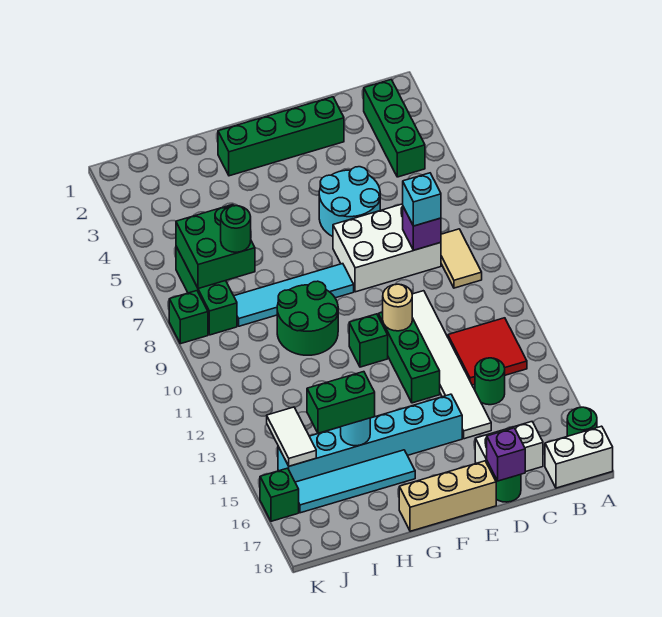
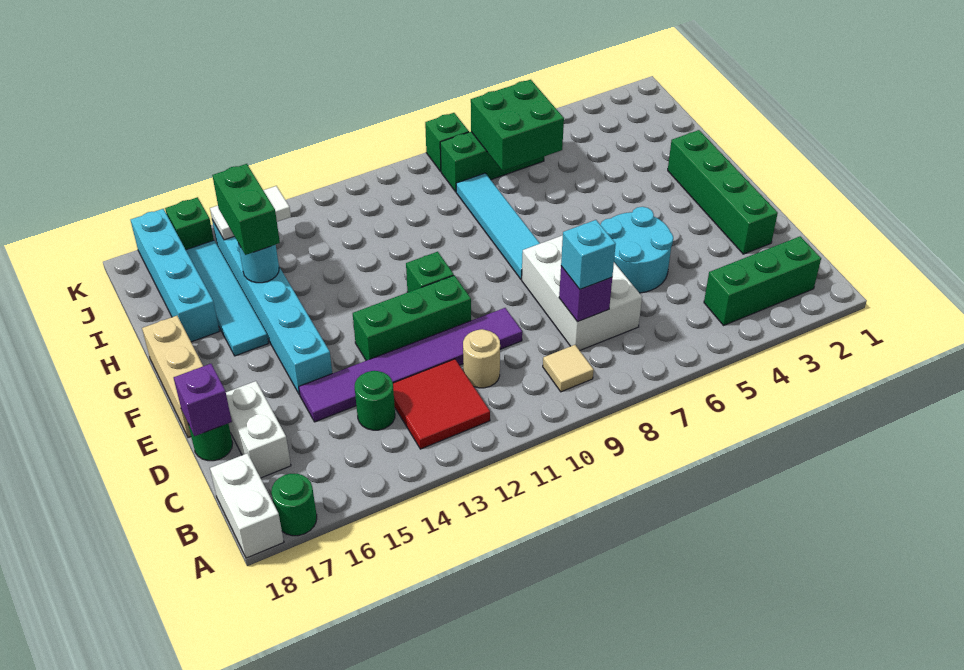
tan tile B8:B9 level 1 -> tan tile B9 level 1
white tile D10:D15 level 1 -> purple tile D10:D15 level 1
tan round brick E11 level 2 -> tan round brick C11 level 1
green round brick G9:H10 level 1 -> none
none -> cyan brick H17:K17 level 1
green round brick I7 level 3 -> none

